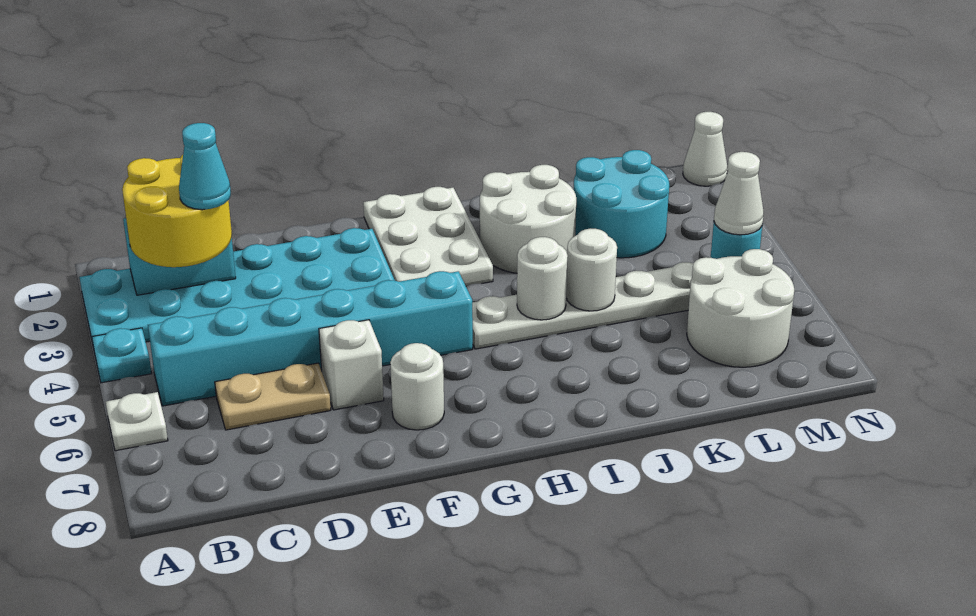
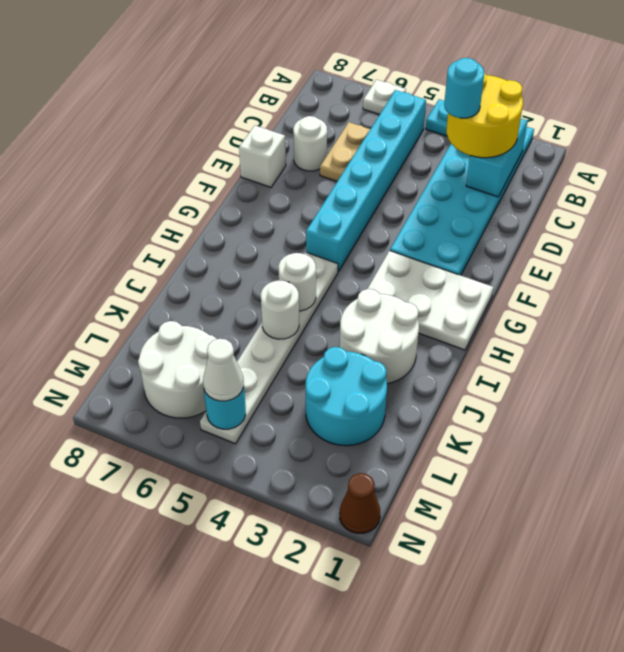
cyan cone C3 level 4 -> cyan round brick C3 level 4
white brick E6 level 1 -> white brick E8 level 1
white round brick F7 level 1 -> white round brick D7 level 1
white cone N1 level 1 -> brown cone N1 level 1

